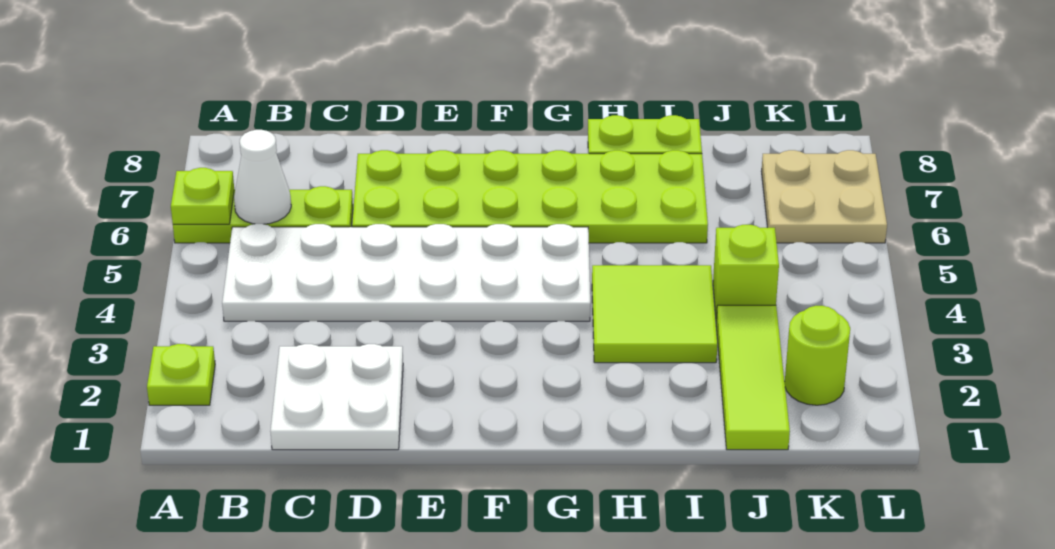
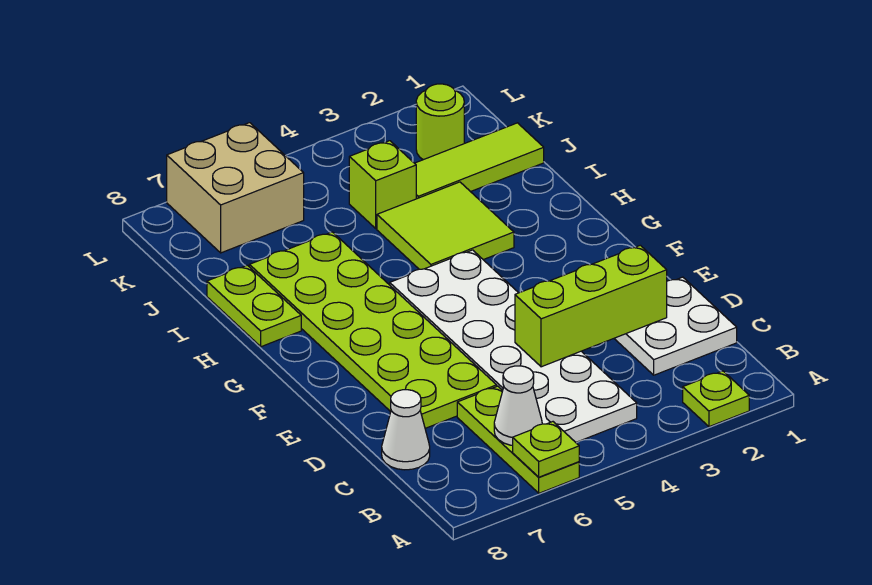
none -> white cone C8 level 1
none -> lime brick D2:D4 level 2
tan plate K6:L7 level 1 -> tan brick K6:L7 level 1

